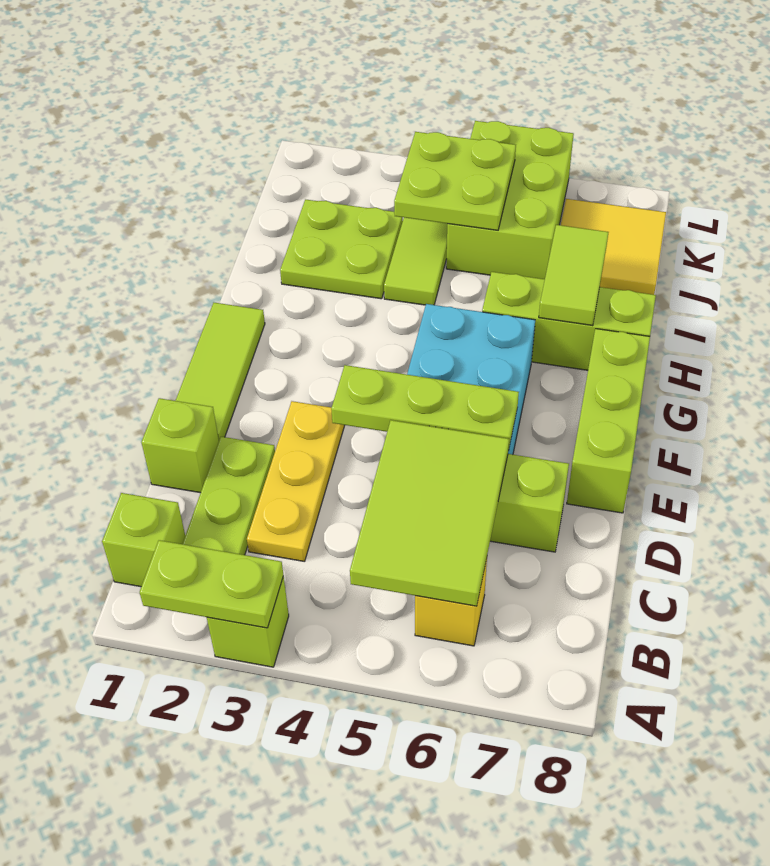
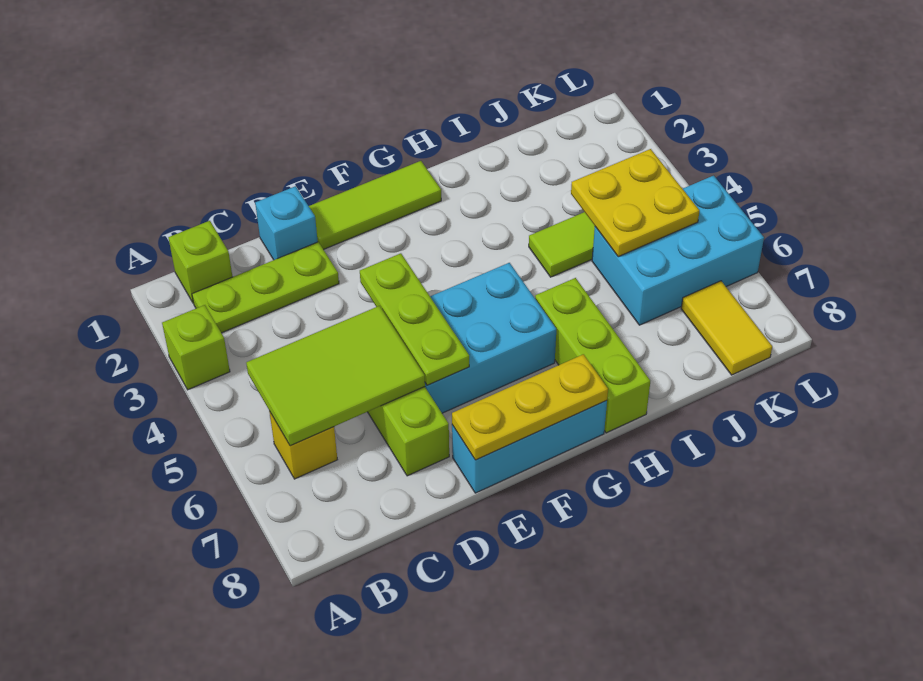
lime plate A2:A3 level 2 -> none
yellow plate C3:E3 level 1 -> yellow plate E8:G8 level 2
lime brick D1 level 1 -> cyan brick D1 level 1
lime brick E8:G8 level 1 -> cyan brick E8:G8 level 1
lime tile H7:I7 level 2 -> none
lime plate I2:J3 level 1 -> none
lime plate J4:K5 level 2 -> yellow plate J4:K5 level 2
lime brick J5:L6 level 1 -> cyan brick J5:L6 level 1
yellow tile J7:K8 level 1 -> yellow tile K7:K8 level 1

